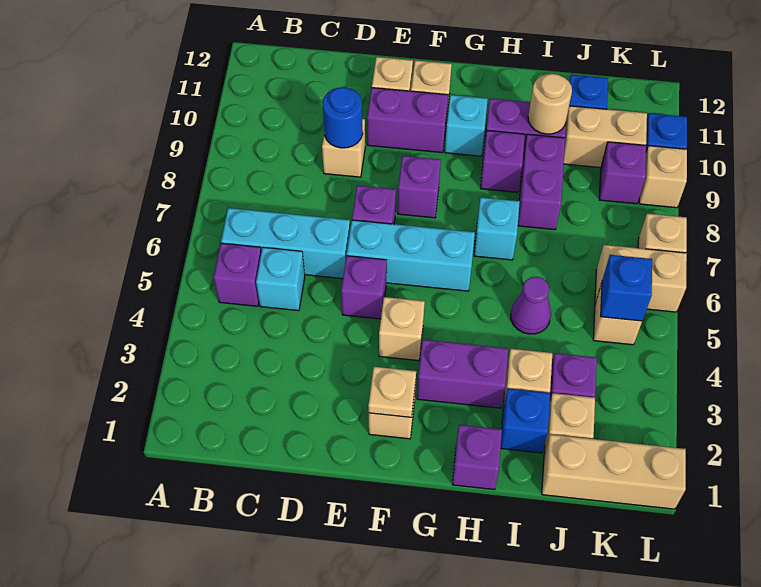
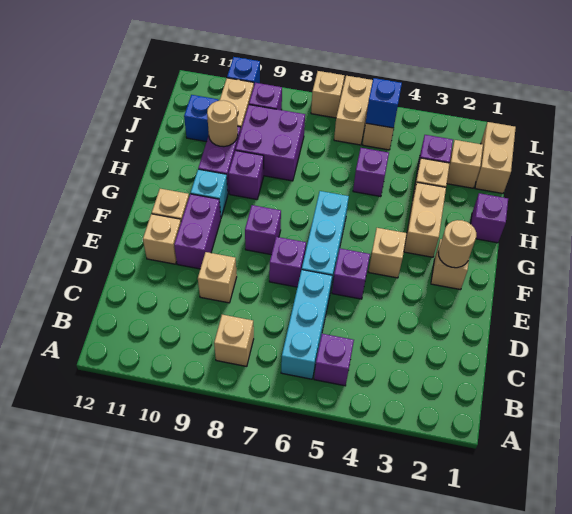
cyan brick C5 level 1 -> none
blue round brick D9 level 2 -> none
tan plate F2 level 2 -> tan round brick F2 level 2
purple brick G3:H3 level 1 -> tan brick G3:H3 level 1
cyan brick H7 level 1 -> none
blue brick I2 level 1 -> none
purple cone I5 level 1 -> purple brick I5 level 1
purple brick I8:I9 level 1 -> purple brick I8:J9 level 1
tan brick J1:L1 level 1 -> tan brick J1:K1 level 1
tan brick L9 level 1 -> tan brick B8 level 1

